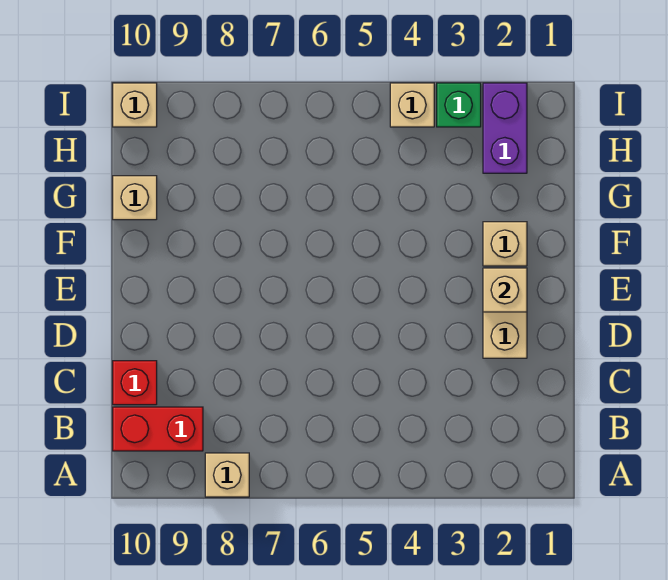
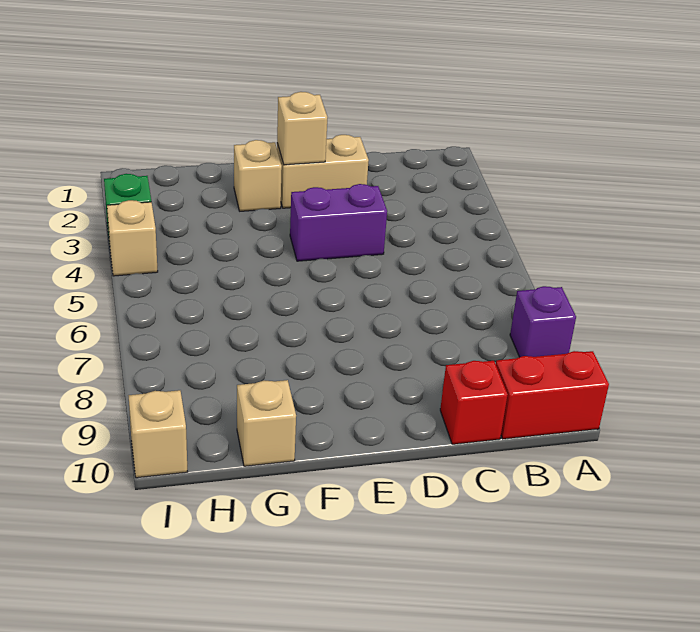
tan brick A8 level 1 -> purple brick A8 level 1
red brick B9:B10 level 1 -> red brick A10:B10 level 1
purple brick H2:I2 level 1 -> purple brick D4:E4 level 1

